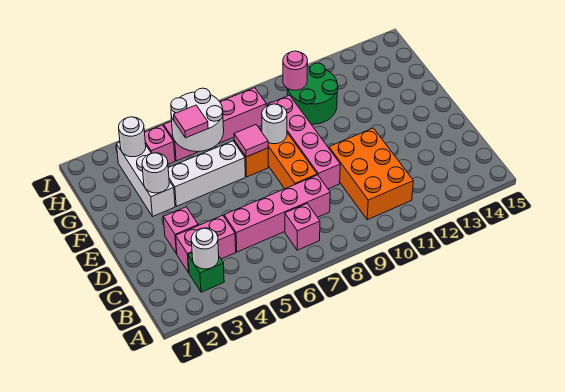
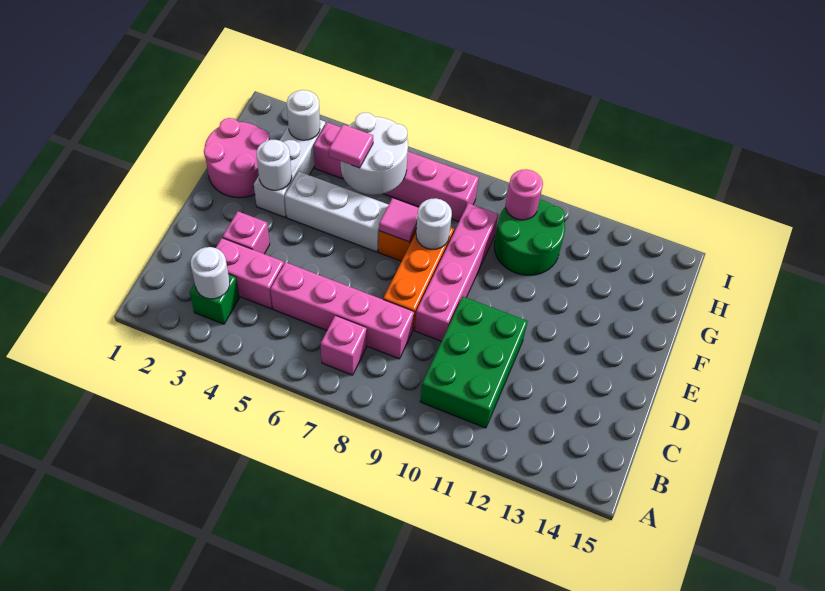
orange brick B10:D11 level 1 -> green brick B10:D11 level 1
none -> pink round brick F1:G2 level 1

